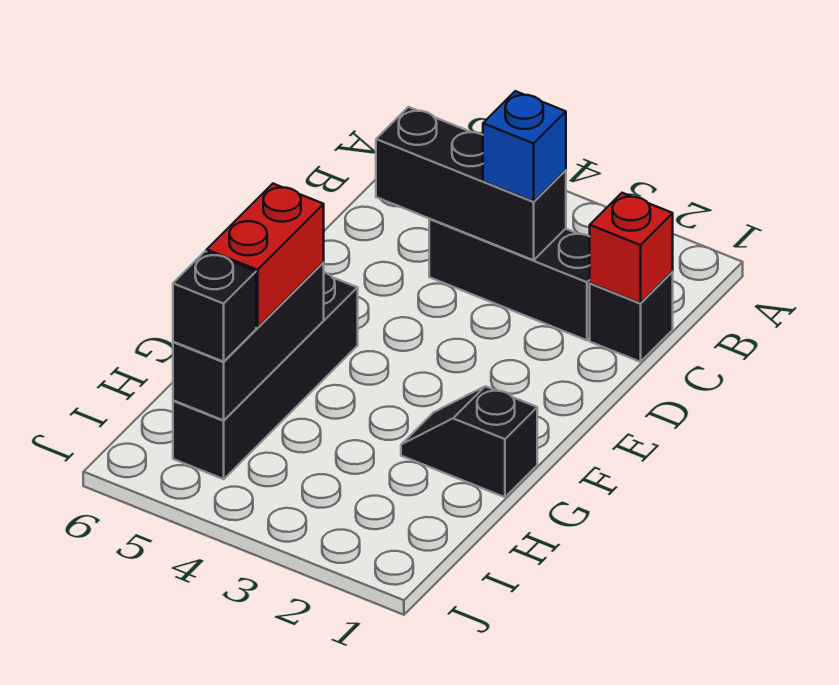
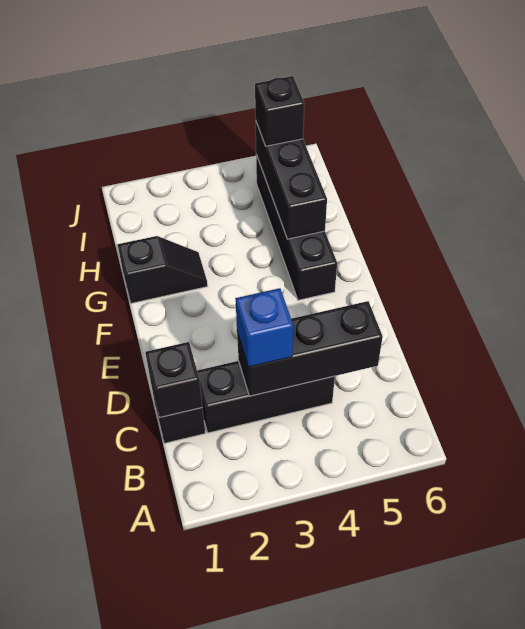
red brick C1 level 2 -> black brick C1 level 2
red brick G5:H5 level 3 -> none

